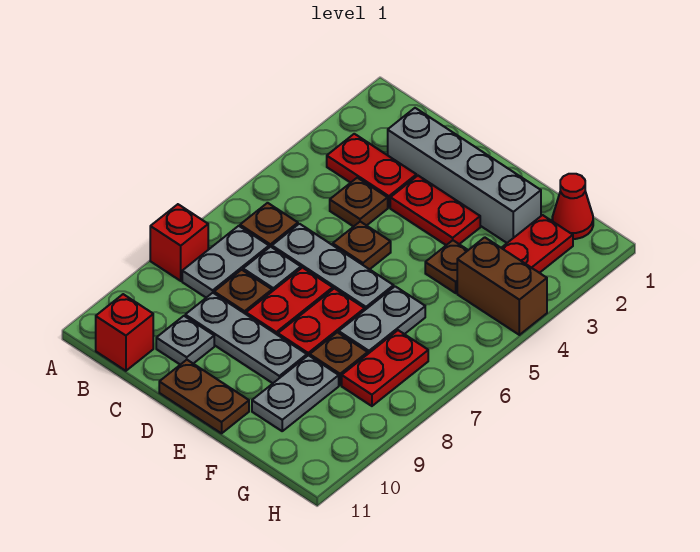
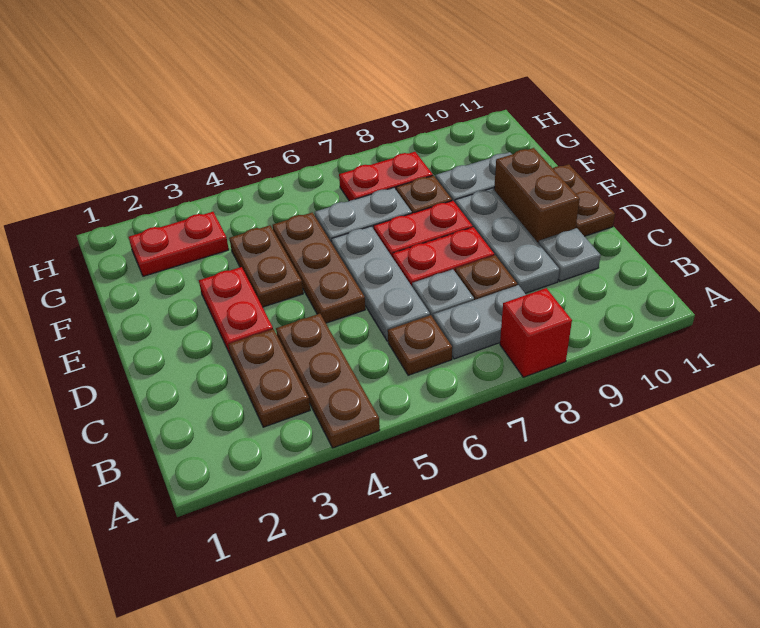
red plate B3:C3 level 1 -> brown plate B3:C3 level 1
red brick B11 level 1 -> none
grey brick C2:F2 level 1 -> none
brown plate C4 level 1 -> brown plate A4:C4 level 1
brown plate D5 level 1 -> brown plate D5:F5 level 1
brown plate F4 level 1 -> brown plate E4:F4 level 1
red cone G1 level 1 -> none
brown brick G4:H4 level 1 -> brown brick D10:E10 level 1

